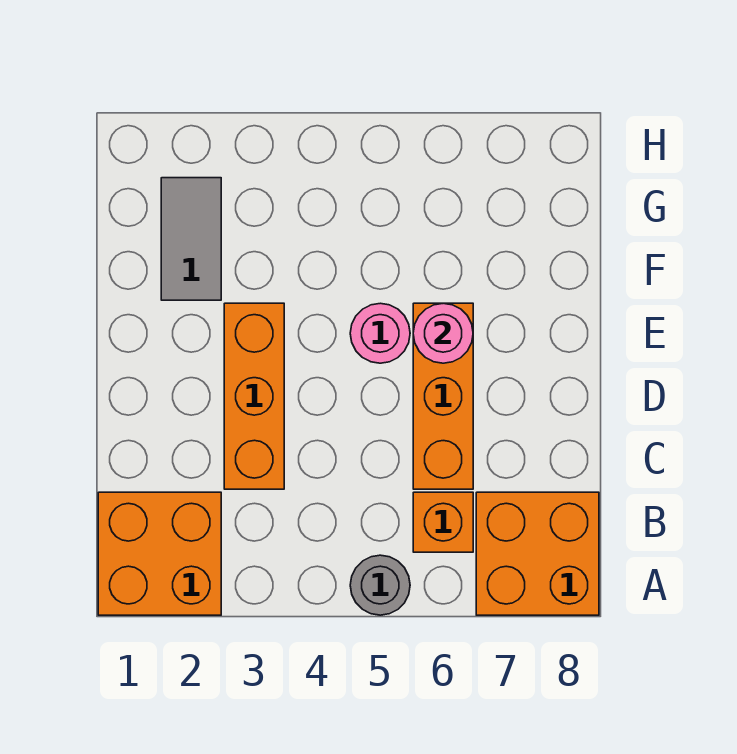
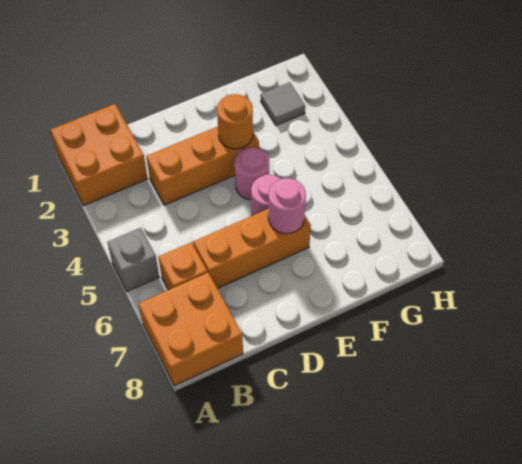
grey round brick A5 level 1 -> grey brick A5 level 1
none -> orange round brick E3 level 2
none -> pink round brick E4 level 1
grey tile F2:G2 level 1 -> grey tile G2 level 1

